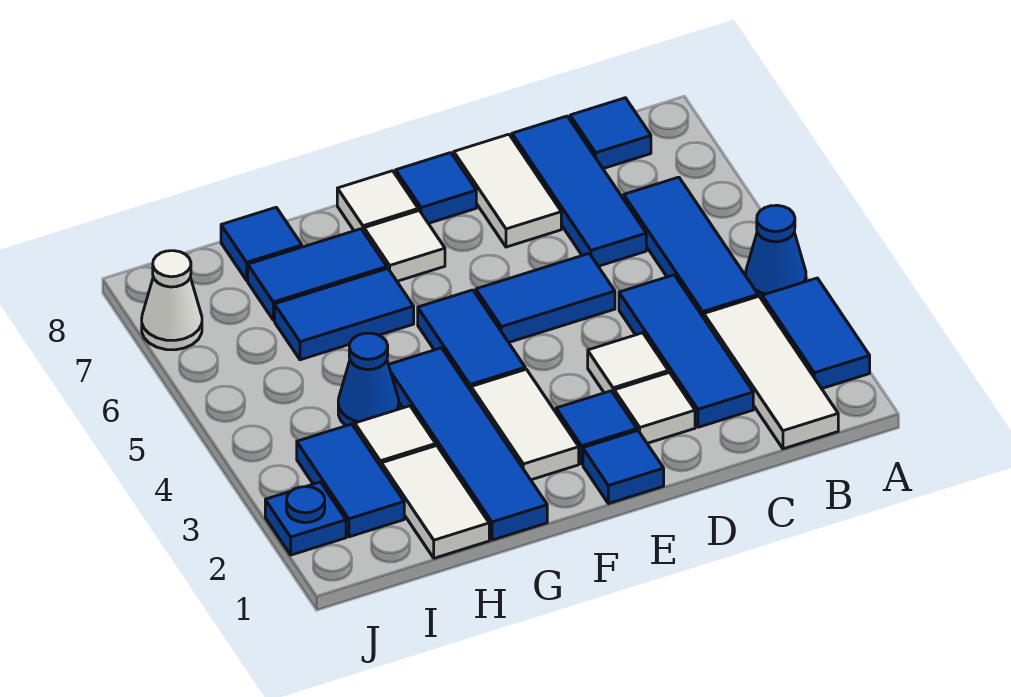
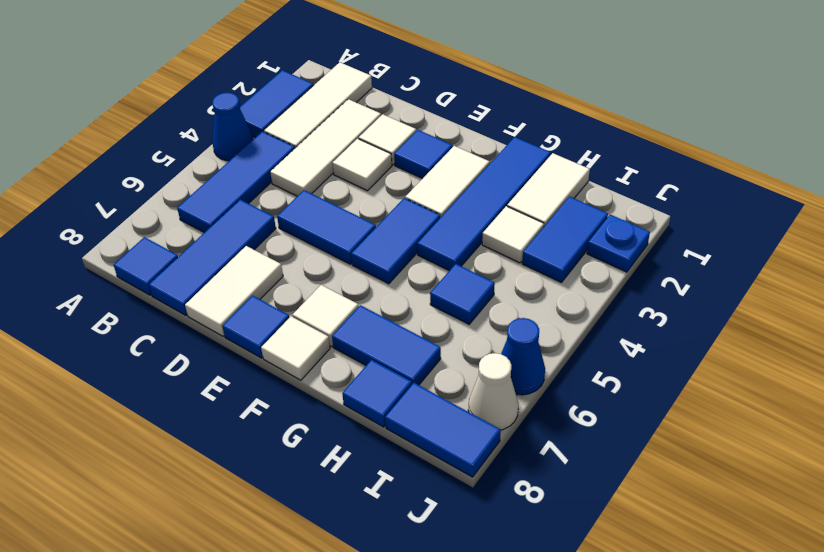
blue tile C2:C4 level 1 -> white tile C2:C4 level 1
blue tile E1 level 1 -> blue tile H5 level 1
blue tile G6:H6 level 1 -> blue tile I8:J8 level 1
blue cone H4 level 1 -> blue cone J6 level 1

